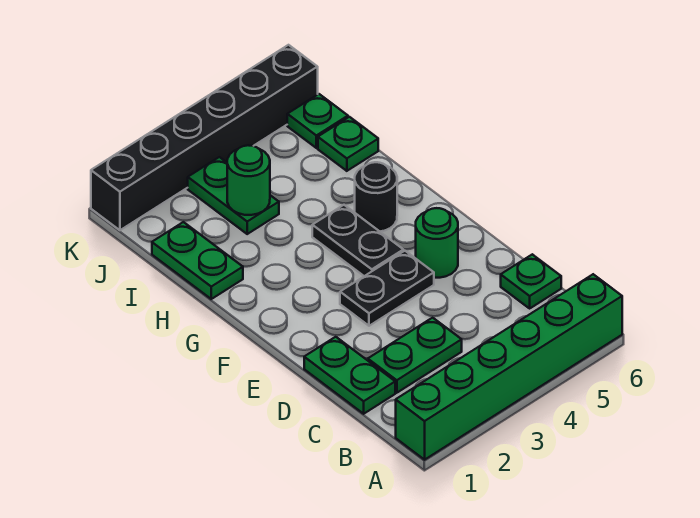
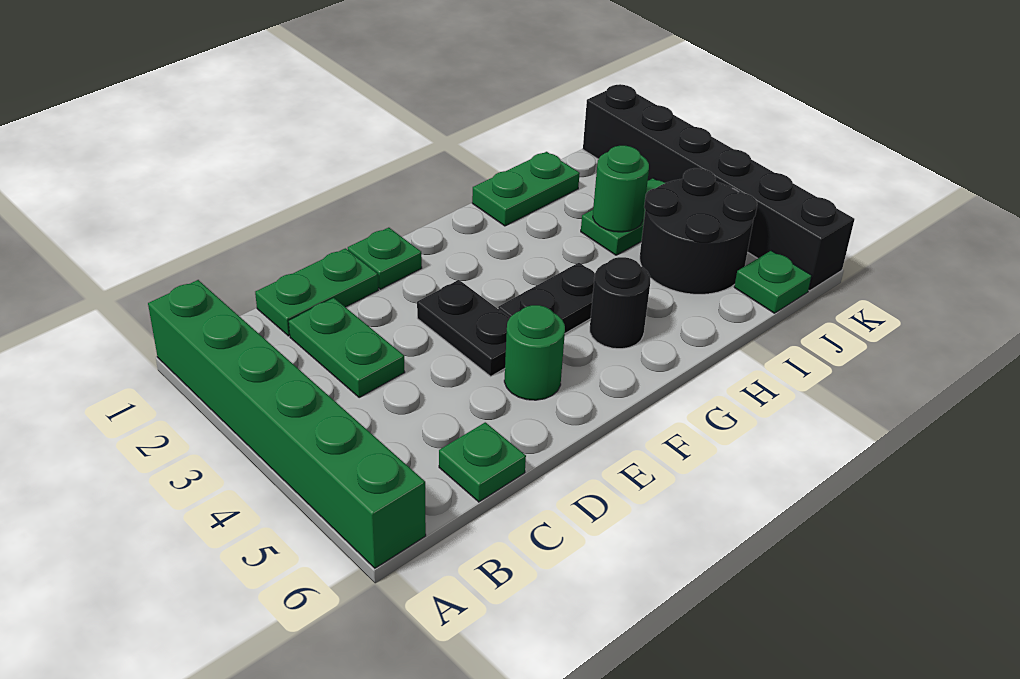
none -> black round brick I4:J5 level 1
green plate I6 level 1 -> green plate E1 level 1

